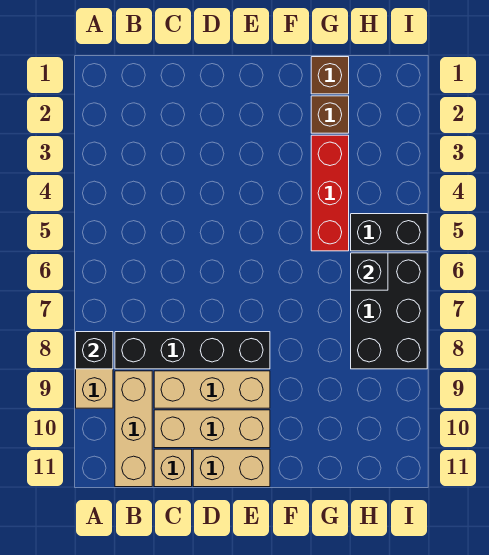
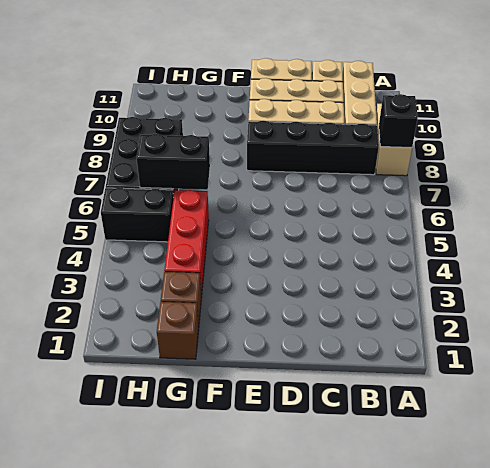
black brick H6 level 2 -> black brick G6:H6 level 2

